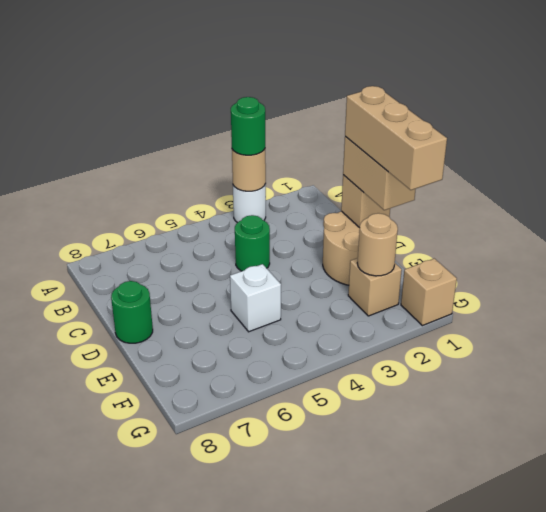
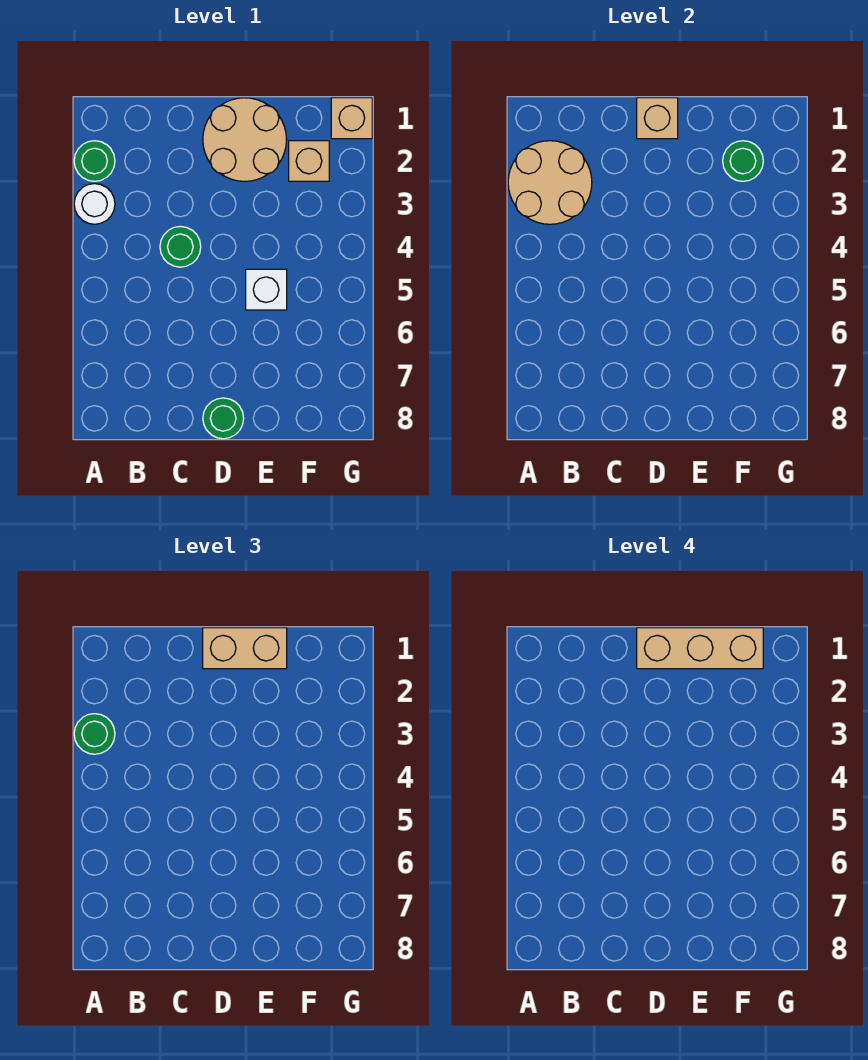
none -> green round brick A2 level 1
tan round brick A3 level 2 -> tan round brick A2:B3 level 2
tan round brick F2 level 2 -> green round brick F2 level 2

